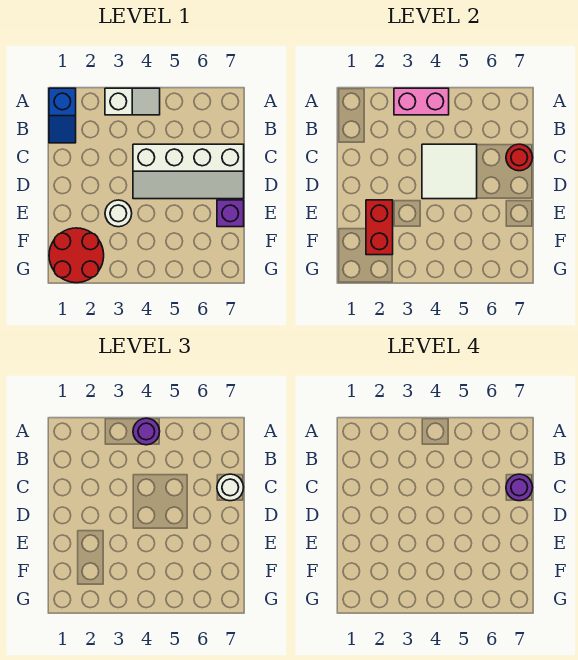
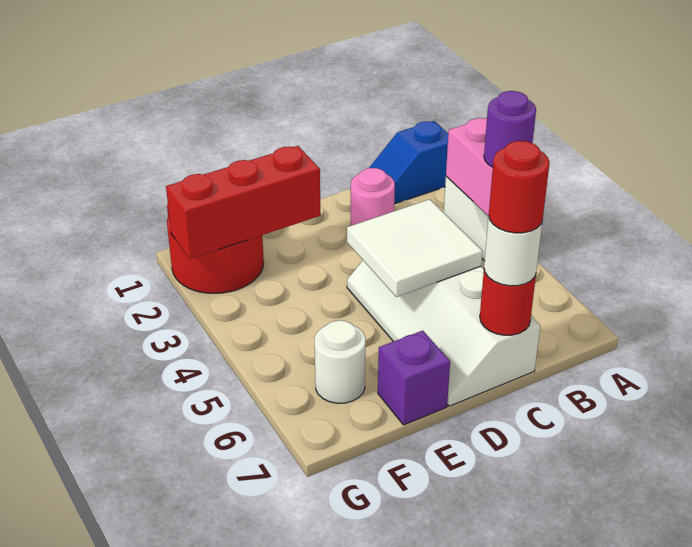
none -> pink round brick C2 level 1
purple round brick C7 level 4 -> red round brick C7 level 4
red brick E2:F2 level 2 -> red brick E2:G2 level 2
white round brick E3 level 1 -> white round brick F6 level 1

